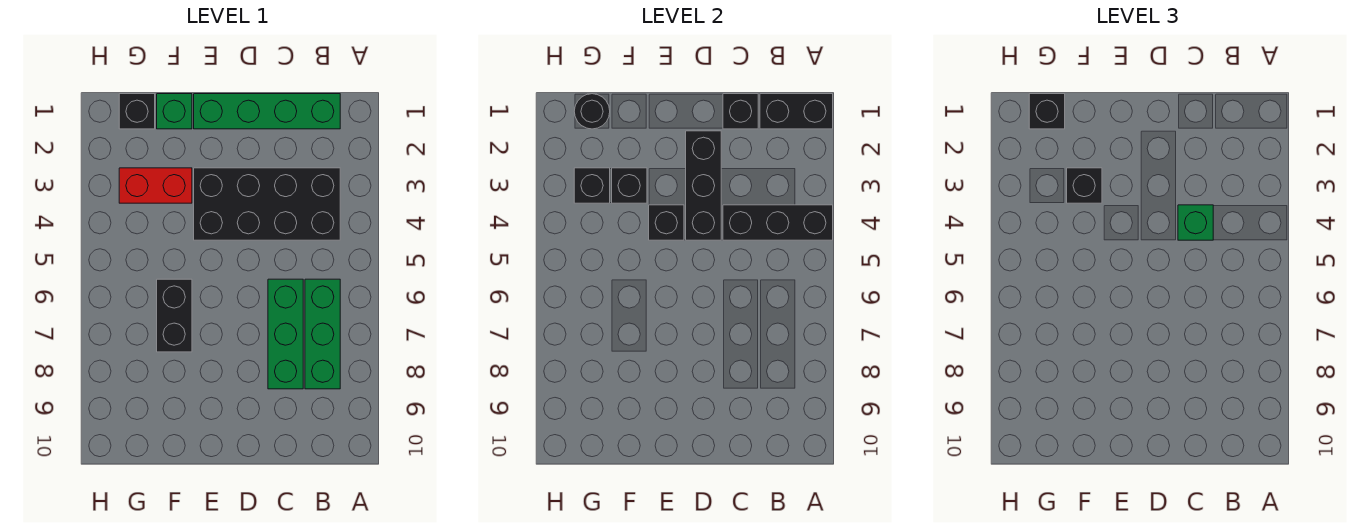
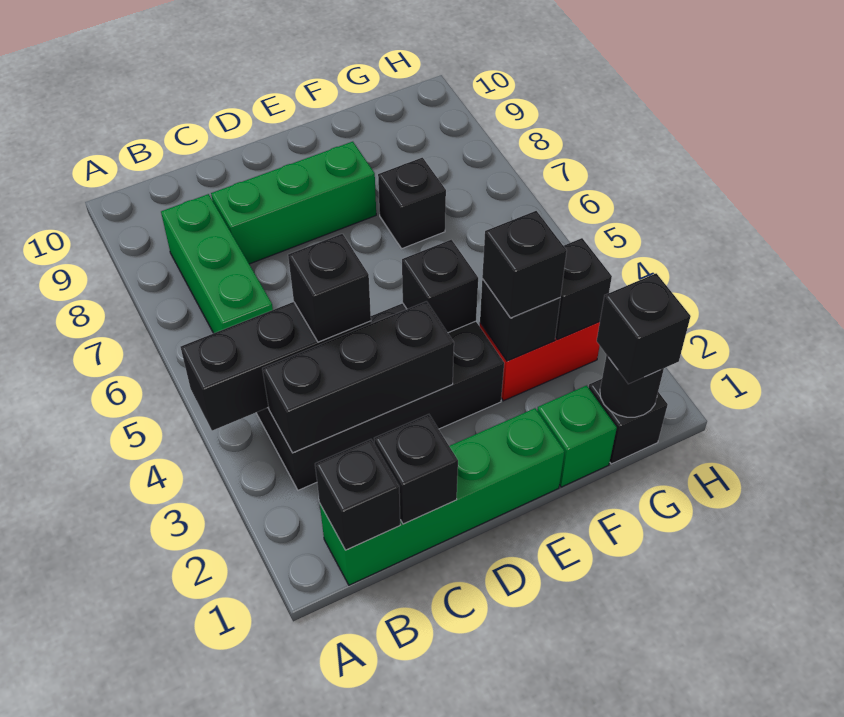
black brick A1:B1 level 2 -> black brick B1 level 2
green brick C4 level 3 -> black brick C4 level 3
green brick C6:C8 level 1 -> green brick C8:E8 level 1
black brick D2:D4 level 2 -> black brick B3:D3 level 2
black brick F6:F7 level 1 -> black brick F7 level 1

